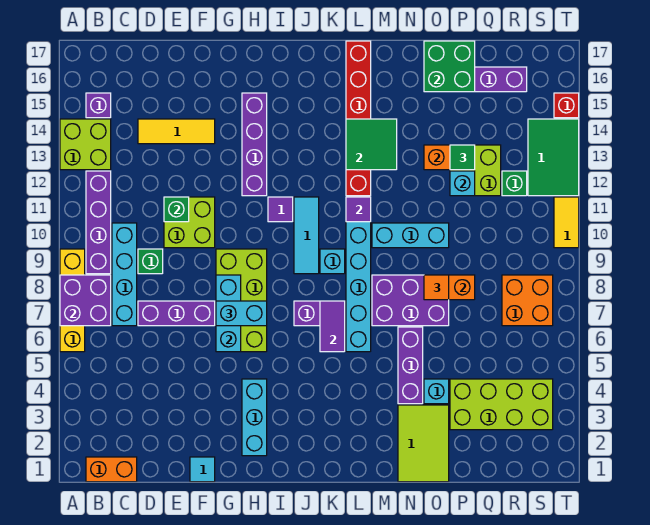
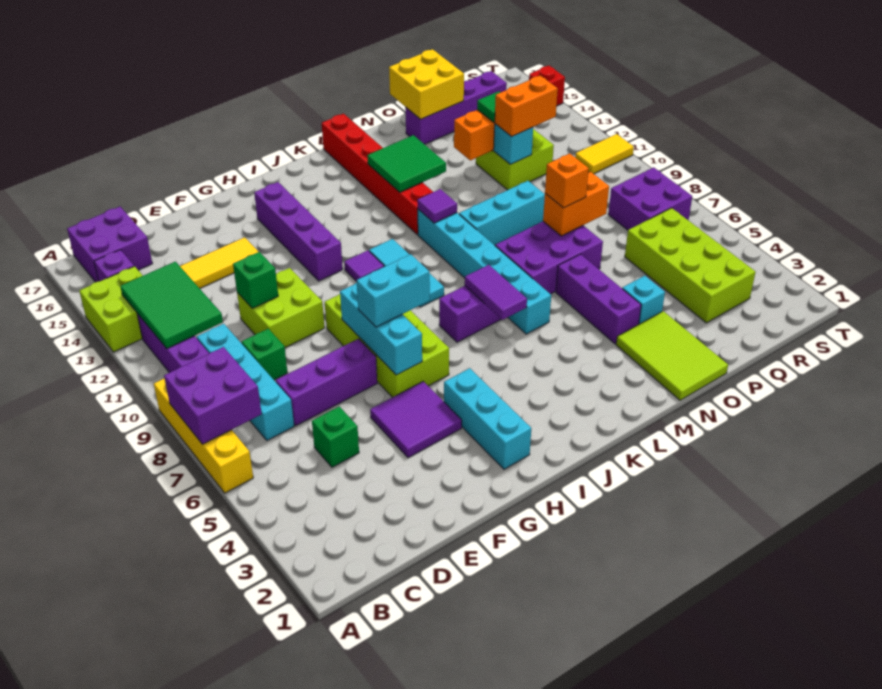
orange brick B1:C1 level 1 -> orange brick P12:Q12 level 3
none -> purple brick B16:C17 level 1
cyan tile F1 level 1 -> none
none -> purple tile F4:G5 level 1
cyan brick K9 level 1 -> none
orange tile O8 level 3 -> orange brick O8 level 3
green brick O16:P17 level 2 -> yellow brick O16:P17 level 2
lime brick P3:S4 level 1 -> lime brick Q3:R6 level 1
orange brick R7:S8 level 1 -> purple brick R7:S8 level 1
green brick R12 level 1 -> green brick D5 level 1
green tile S12:T14 level 1 -> green tile B11:C13 level 2
yellow tile T10:T11 level 1 -> yellow tile S11:T11 level 1

